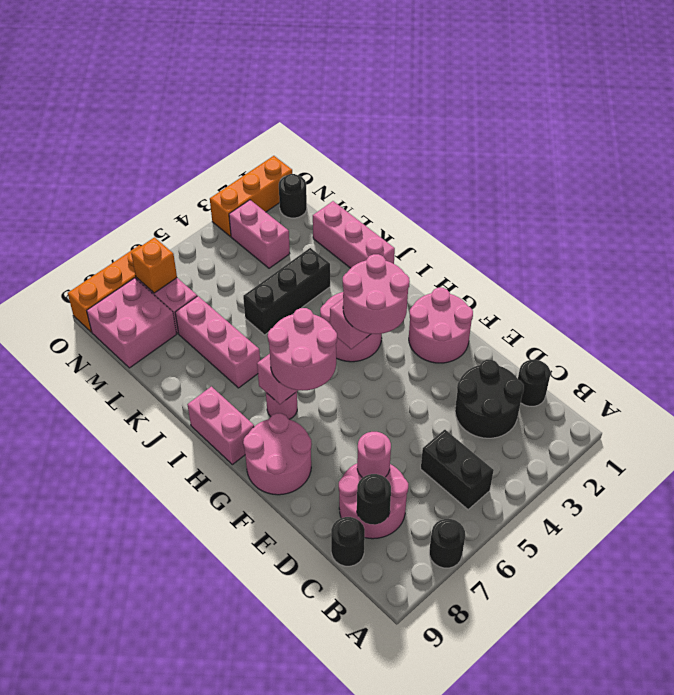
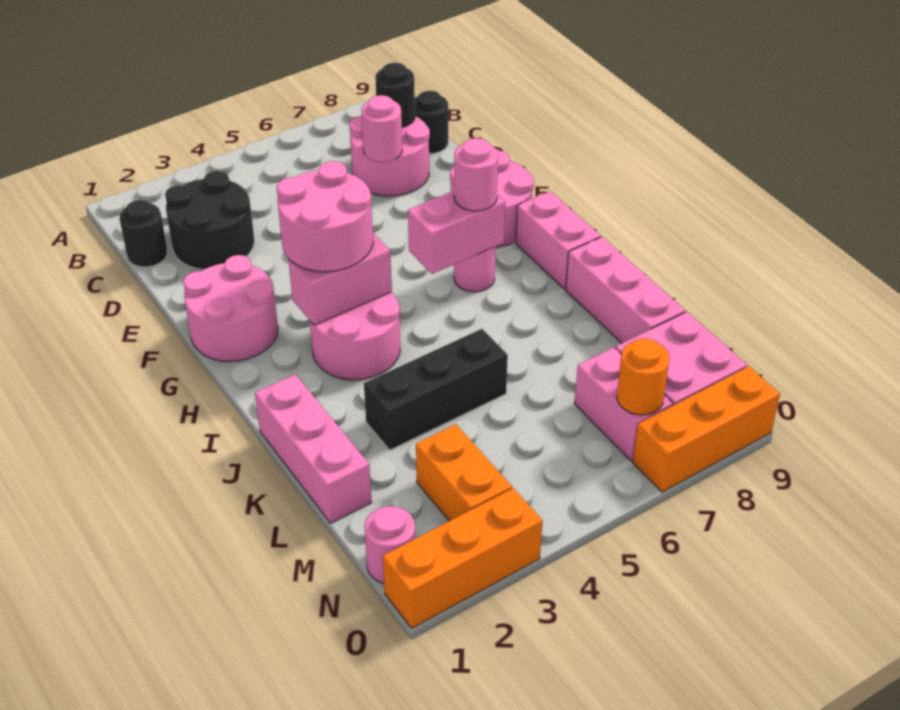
black round brick A7 level 1 -> none
black brick B5:C5 level 1 -> none
pink round brick G6:H7 level 3 -> pink round brick H7 level 3
pink brick J7:L7 level 1 -> pink brick J9:L9 level 1
pink brick M3:N3 level 1 -> orange brick M3:N3 level 1
black round brick N1 level 1 -> pink round brick N1 level 1
orange brick N7 level 2 -> orange round brick N7 level 2

